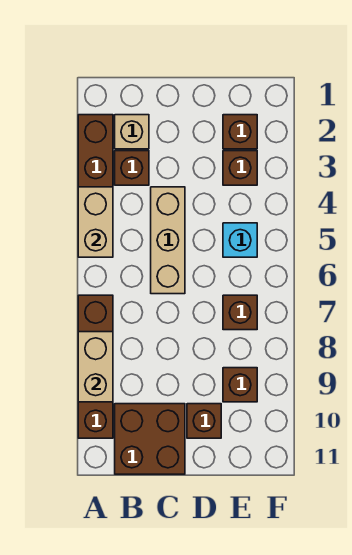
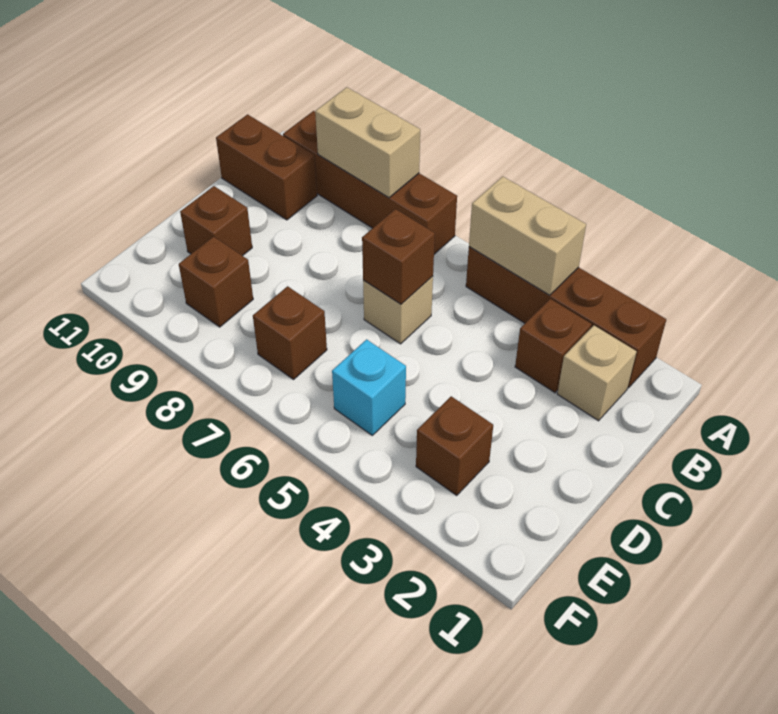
brown brick B10:C11 level 1 -> brown brick B10:B11 level 1
tan brick C4:C6 level 1 -> tan brick C6 level 1
brown brick E2 level 1 -> brown brick C6 level 2

